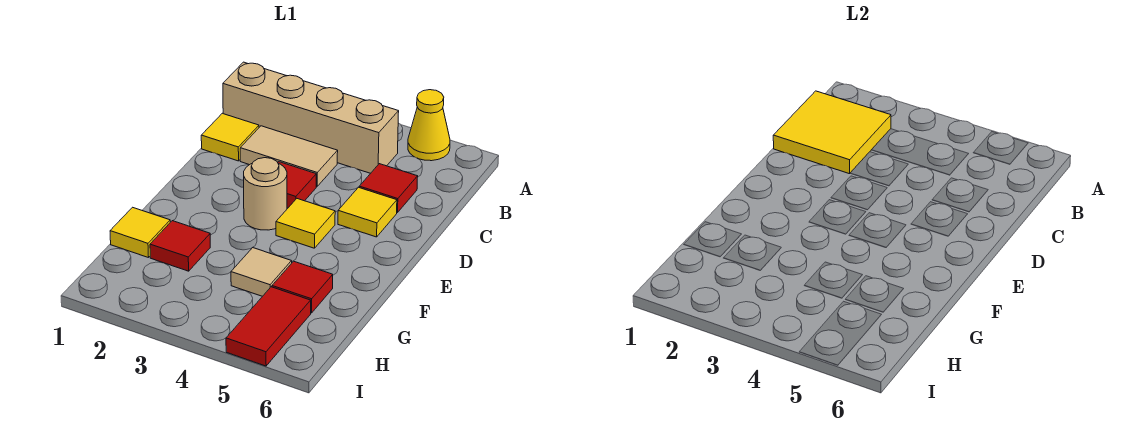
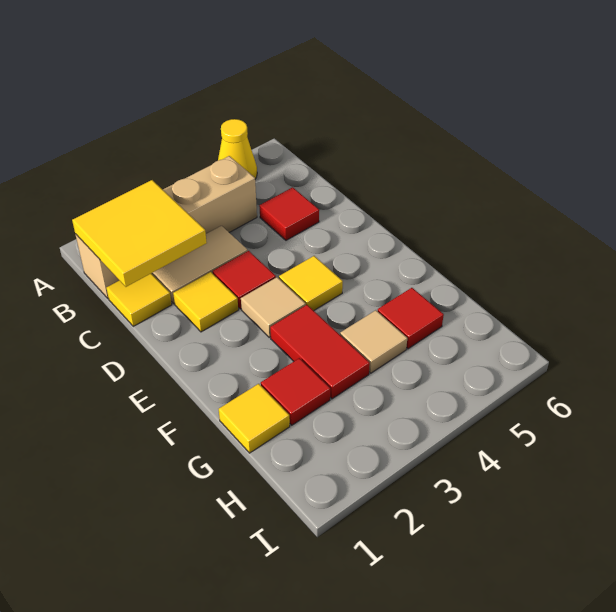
yellow tile D5 level 1 -> yellow tile D2 level 1
tan round brick E3 level 1 -> tan tile E3 level 1
red tile H5:I5 level 1 -> red tile F3:G3 level 1

